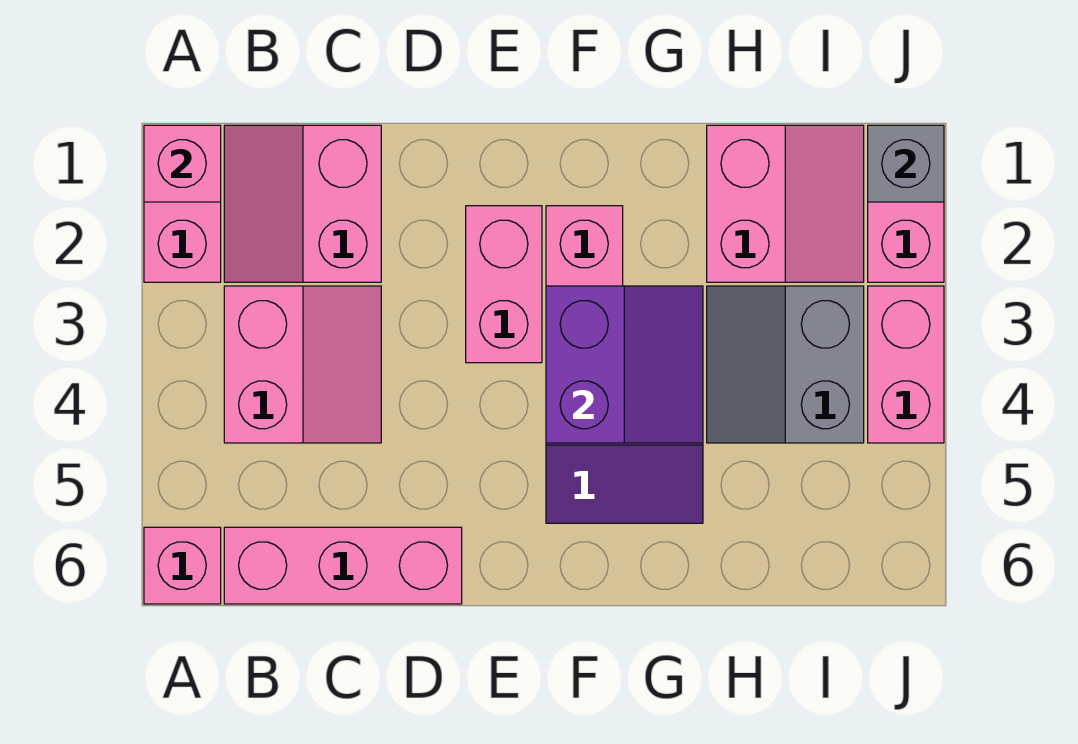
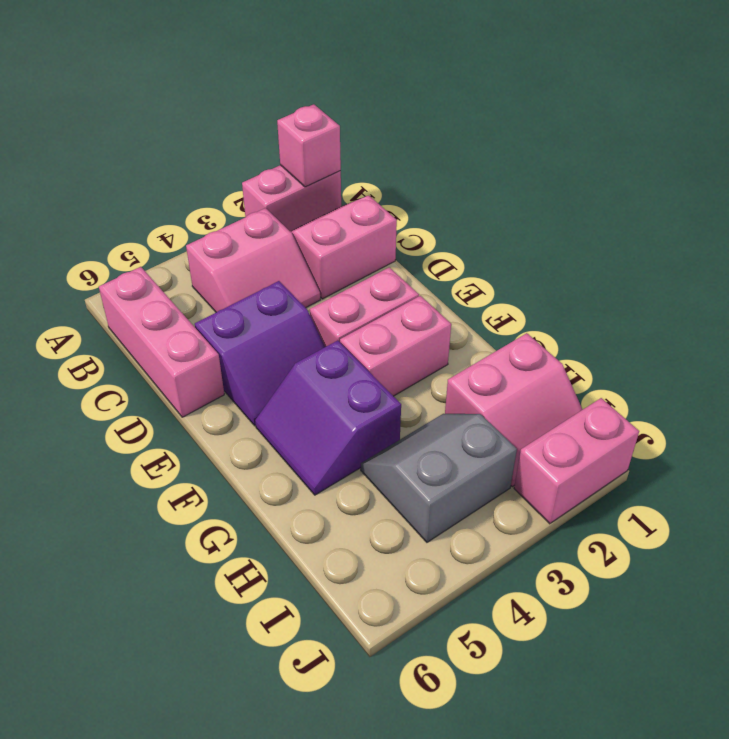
pink brick A6 level 1 -> none
purple slope F3:G4 level 2 top F -> purple slope D4:E5 level 1 top D
grey brick J1 level 2 -> none
pink brick J3:J4 level 1 -> none

